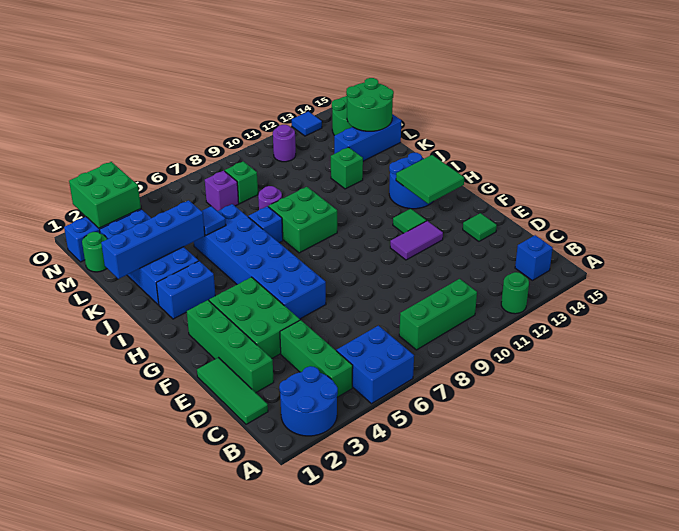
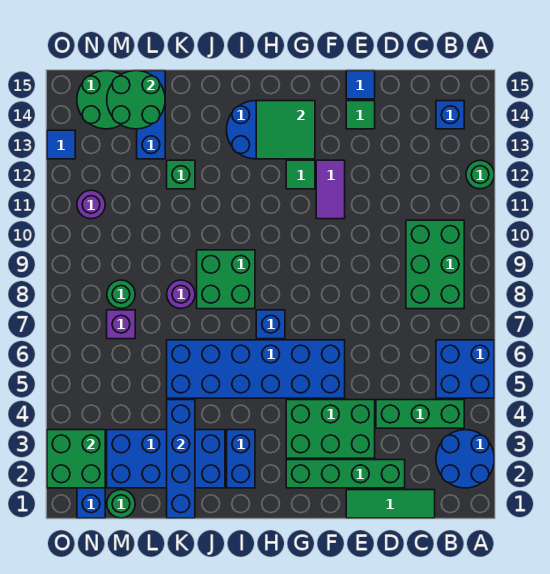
green brick B8:B10 level 1 -> green brick B8:C10 level 1
blue brick J7 level 1 -> blue brick H7 level 1
blue tile K5 level 2 -> blue tile E15 level 1
green brick M8 level 1 -> green round brick M8 level 1

